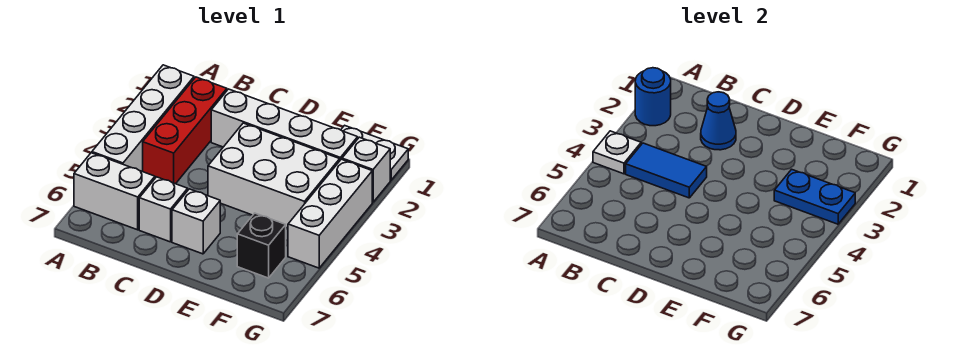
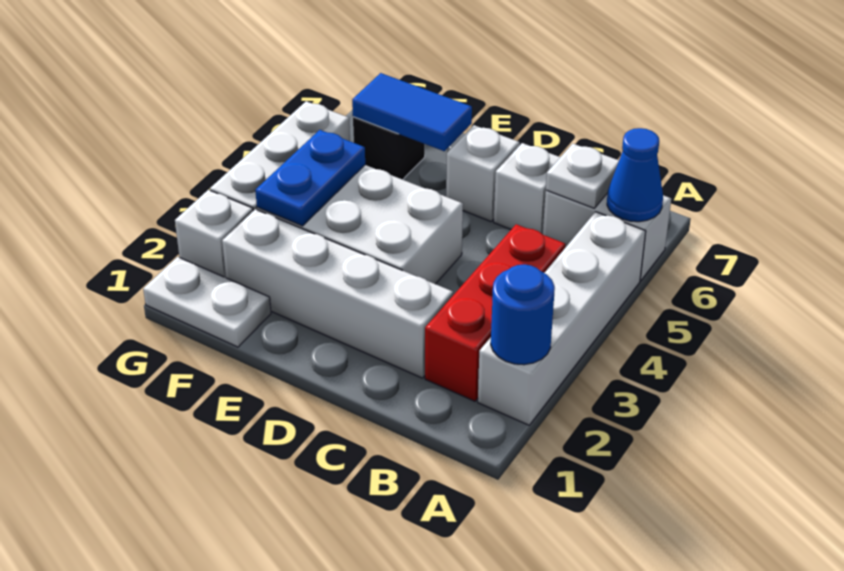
white plate A4 level 2 -> white plate B6 level 2
blue tile B4:C4 level 2 -> blue tile E6:F6 level 2
blue cone C2 level 2 -> blue cone A6 level 2
blue plate F3:G3 level 2 -> blue plate F3:F4 level 2

